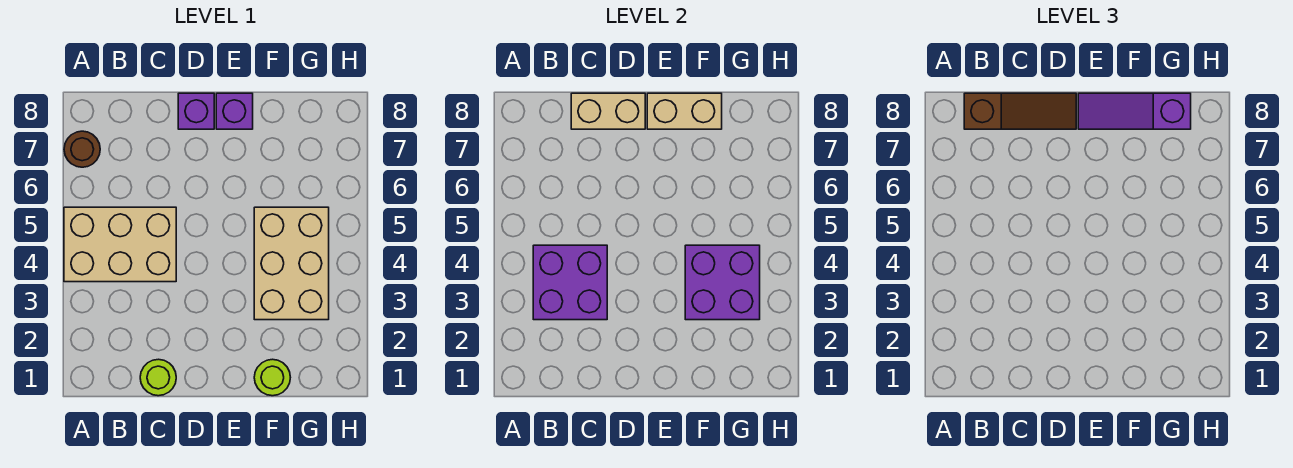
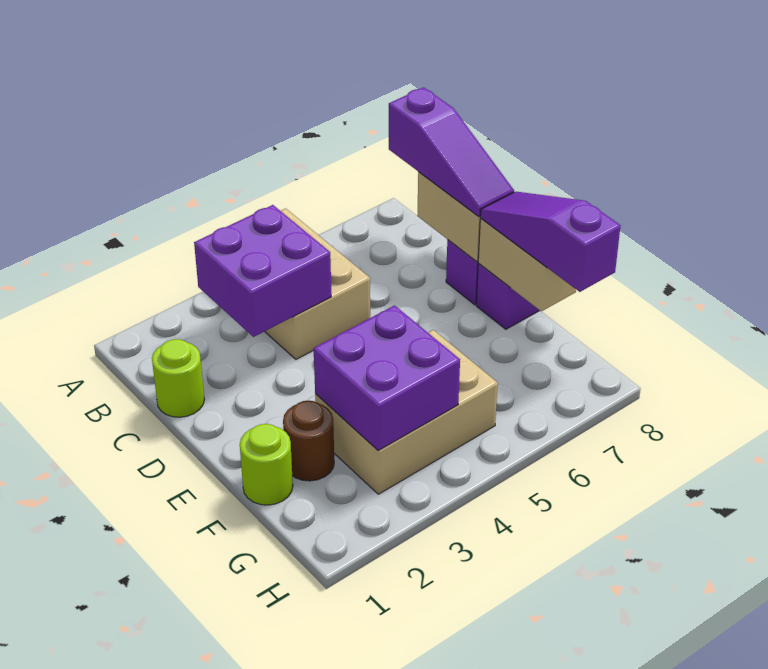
brown round brick A7 level 1 -> brown round brick F2 level 1
brown slope B8:D8 level 3 top B -> purple slope B8:D8 level 3 top B

